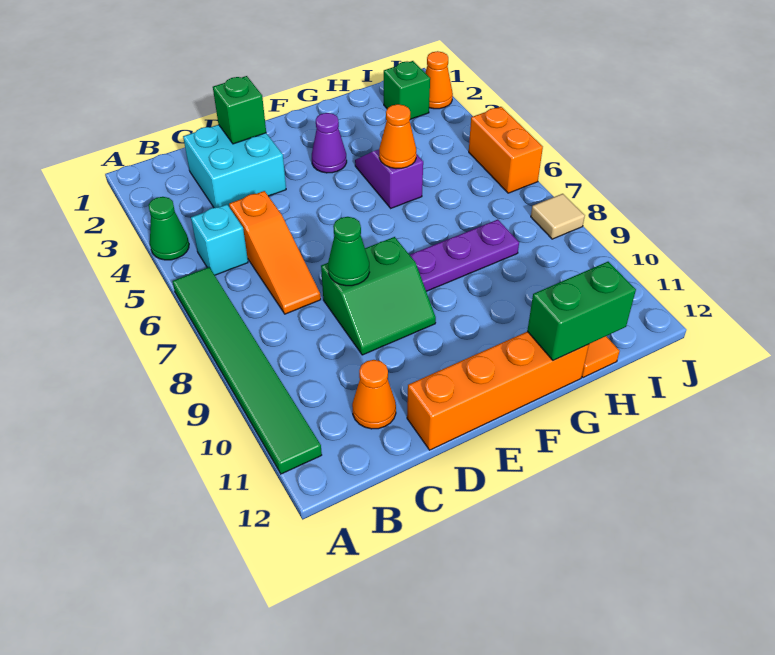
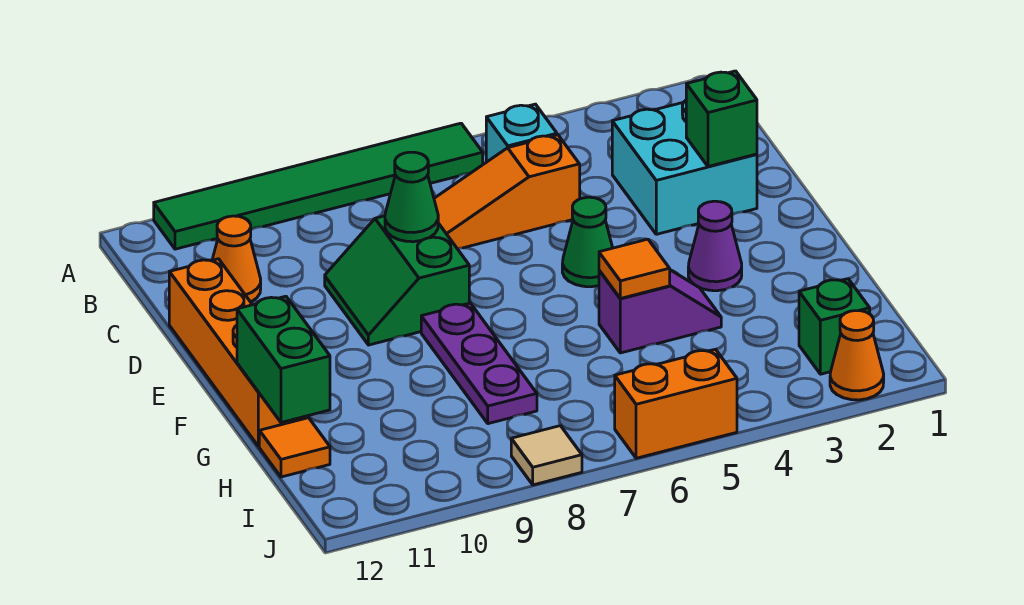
green cone A4 level 1 -> green cone E5 level 1
orange cone G5 level 2 -> orange tile G5 level 2

